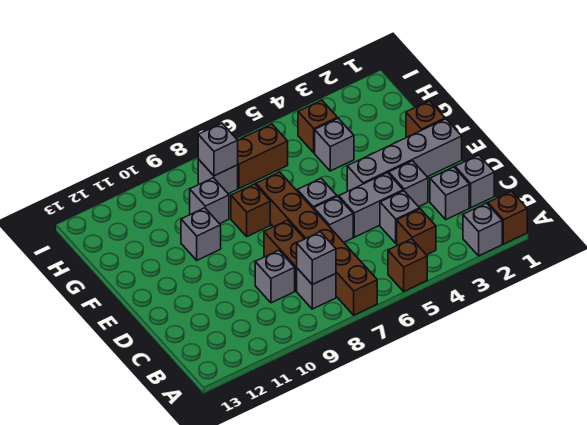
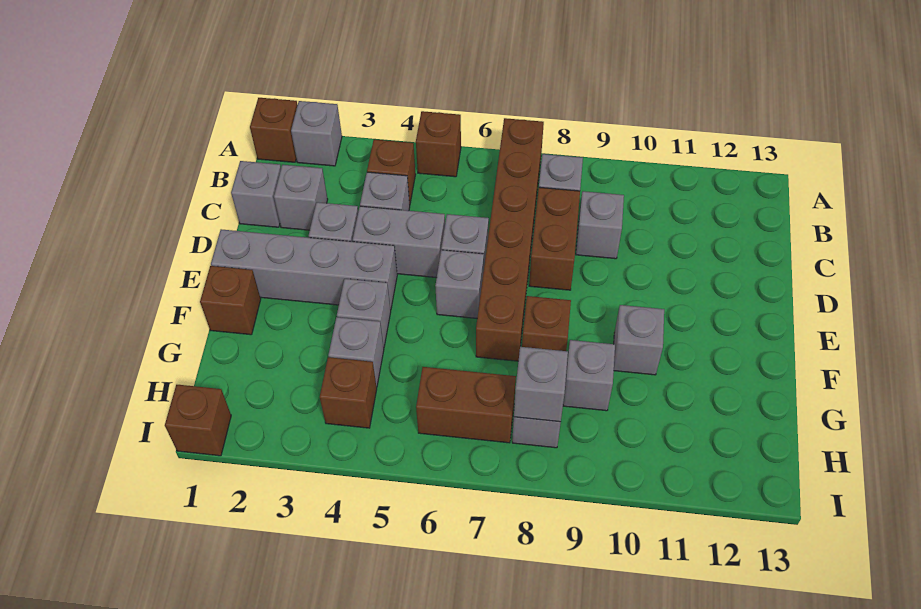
grey brick B8 level 2 -> grey brick F4 level 1
none -> brown brick I1 level 1

